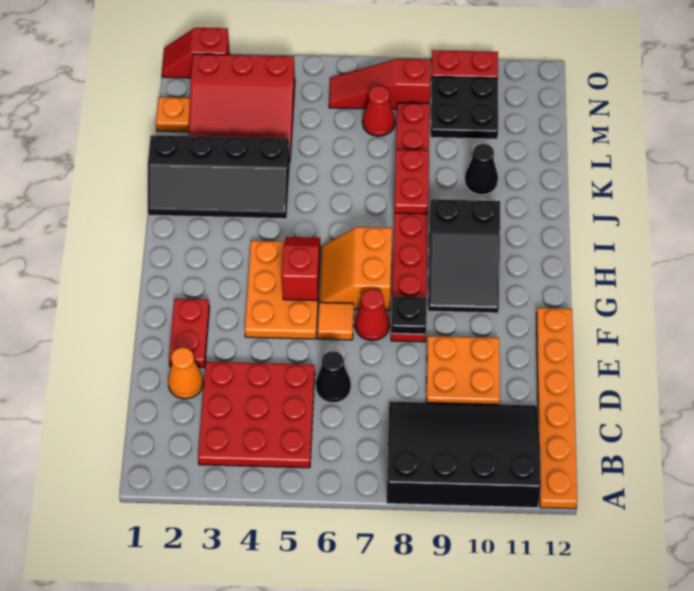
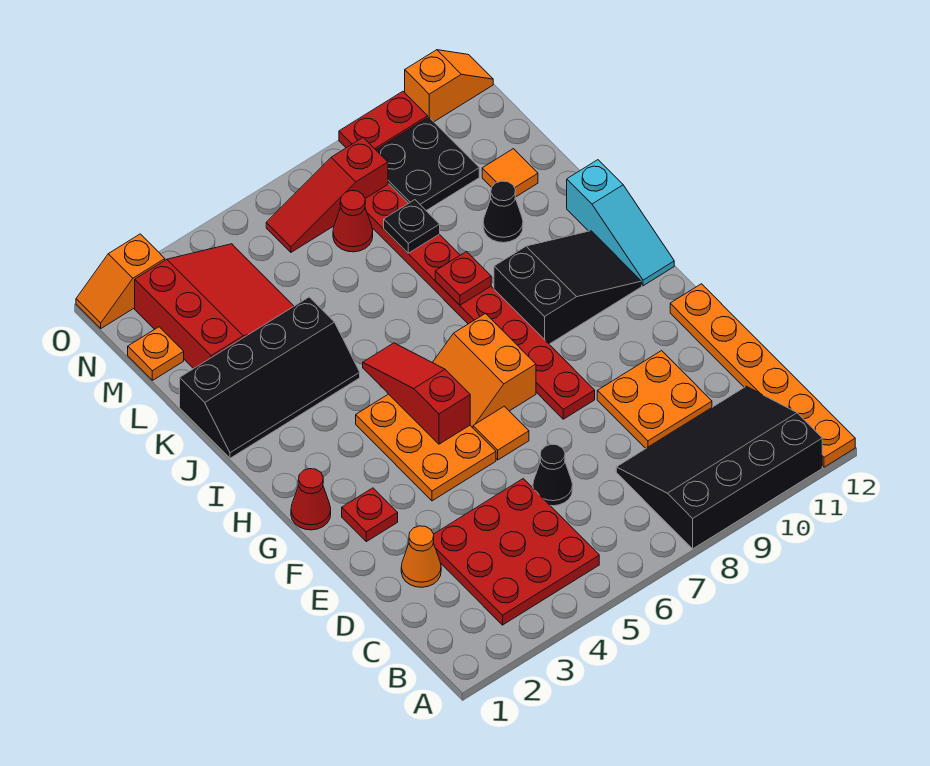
red plate E2:F2 level 1 -> red plate F2 level 1
red cone F7 level 1 -> red cone G1 level 1
black plate F8 level 2 -> black plate L8 level 2
red slope G5:H5 level 2 top G -> red slope G5:I5 level 2 top G
black slope G9:I10 level 1 top I -> black slope H9:I11 level 1 top 9
none -> cyan slope H12:J12 level 1 top J
red plate J8:K8 level 2 -> red plate J8 level 2
red slope L2:N4 level 1 top N -> red slope L2:N4 level 1 top 2
none -> orange tile L11 level 1
red slope O1:O2 level 1 top 2 -> orange slope O1:O2 level 1 top 2
none -> orange slope O11:O12 level 1 top 11

